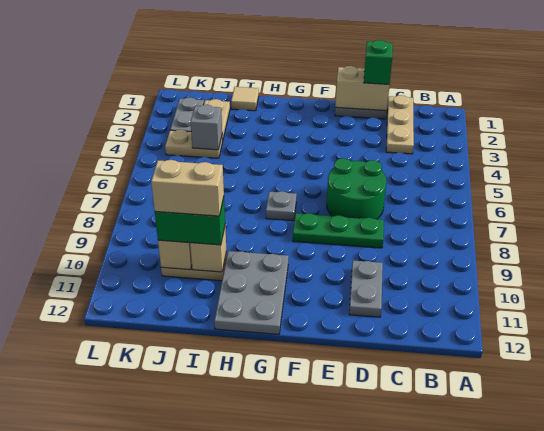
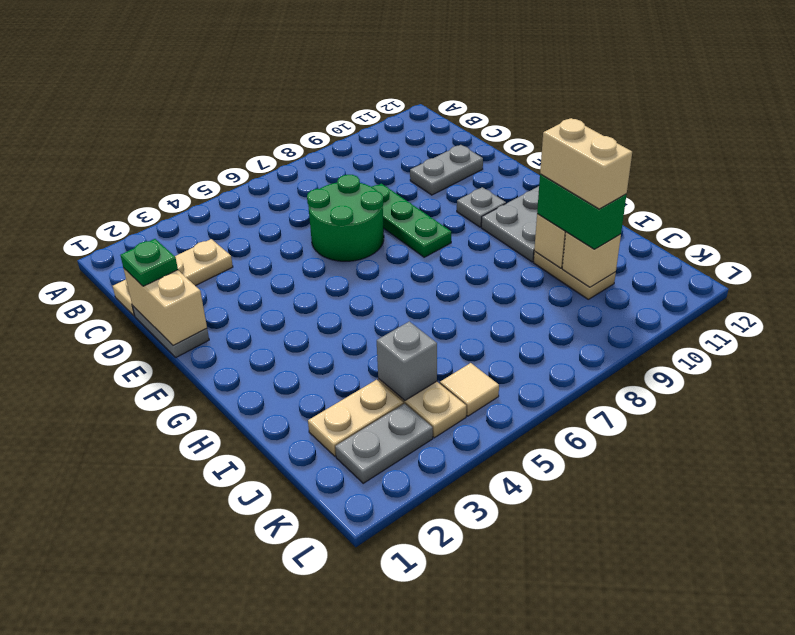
green brick D1 level 3 -> green plate D1 level 3
grey plate G7 level 1 -> grey plate F10 level 1
tan tile I1 level 1 -> tan tile K5 level 1

